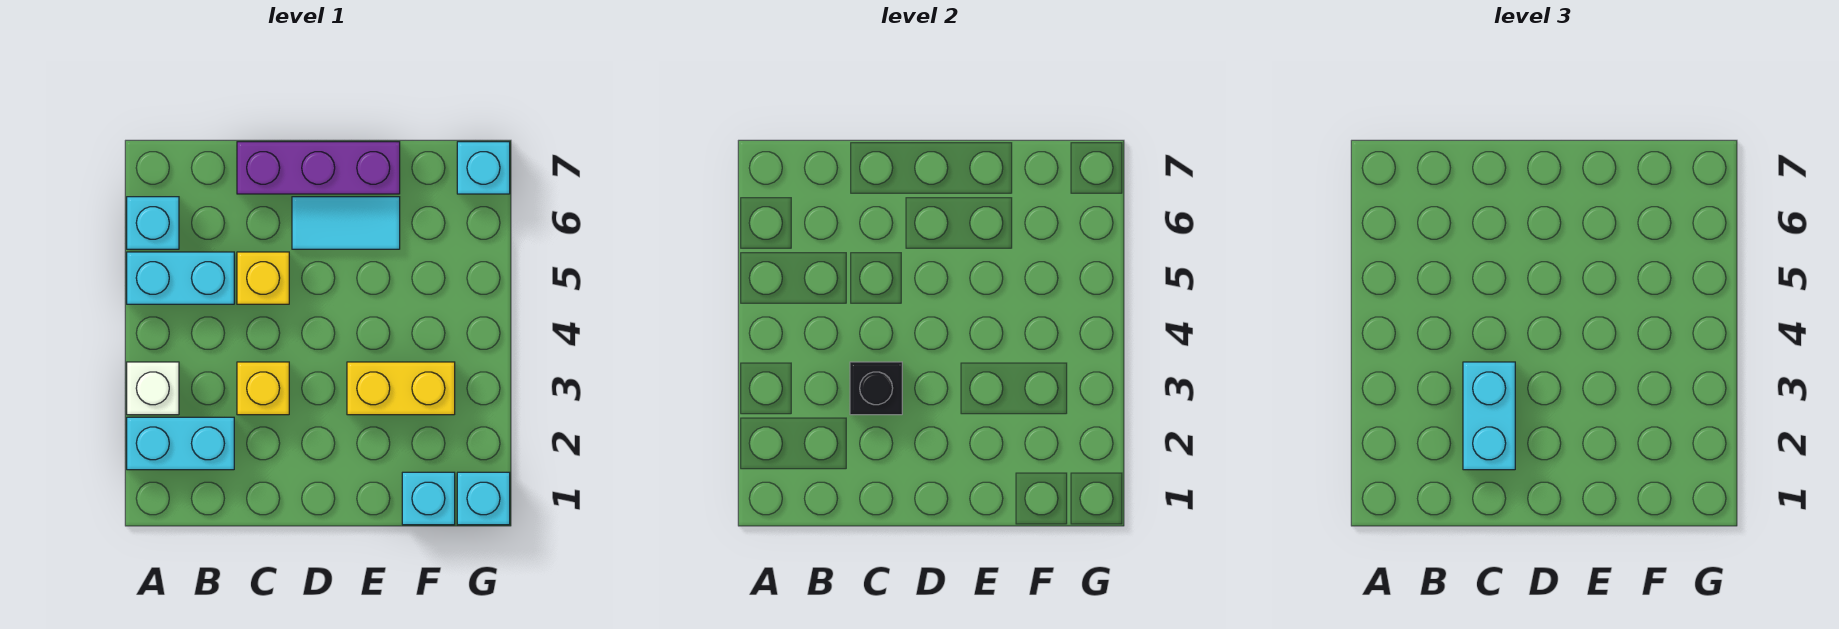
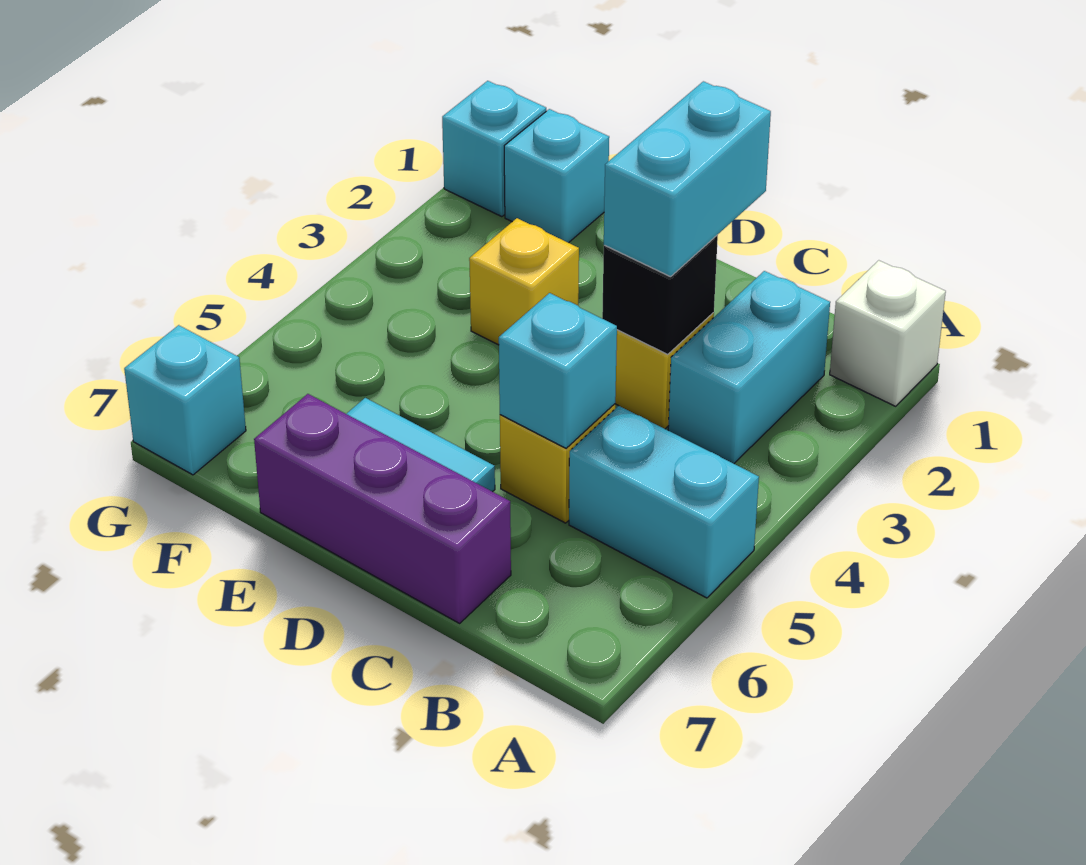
cyan brick A2:B2 level 1 -> cyan brick B2:B3 level 1
white brick A3 level 1 -> white brick A1 level 1
cyan brick A6 level 1 -> cyan brick C5 level 2
yellow brick E3:F3 level 1 -> yellow brick E3 level 1

